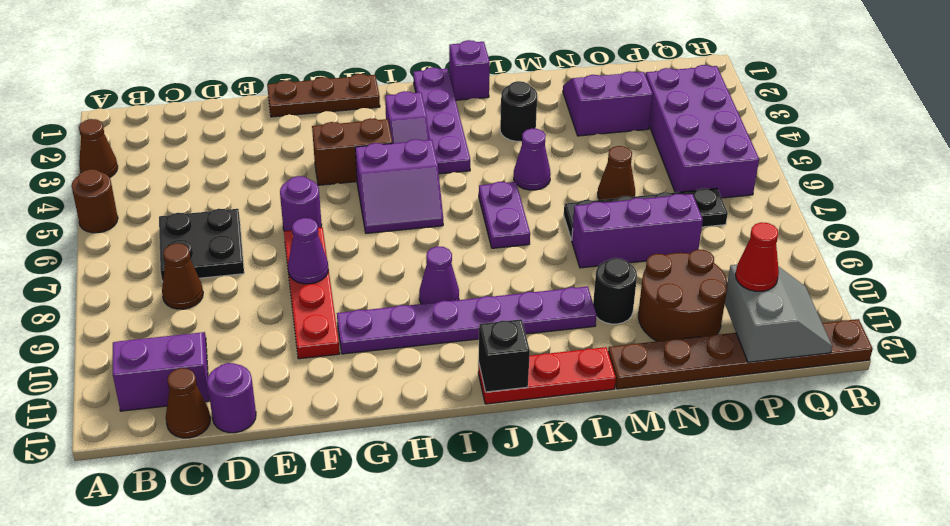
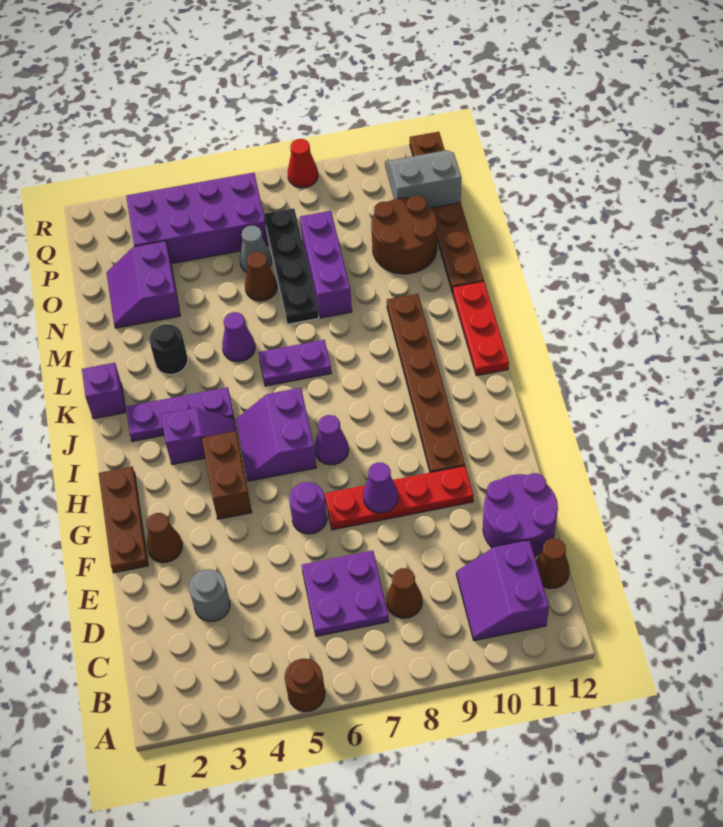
brown cone A3 level 1 -> brown cone F2 level 1
black plate C6:D7 level 1 -> purple plate C6:D7 level 1
none -> grey round brick D3 level 1
purple round brick D12 level 1 -> purple round brick D11:E12 level 1
purple plate G10:L10 level 1 -> brown plate G10:L10 level 1
purple slope H5:I6 level 1 top 5 -> purple slope H5:I6 level 1 top 6
purple cone I9 level 1 -> purple cone H7 level 1
purple plate J1:J4 level 1 -> purple plate J2:J4 level 1
black brick J12 level 2 -> none
black round brick M10 level 1 -> none
none -> grey cone O6 level 1
red cone P11 level 3 -> red cone R8 level 1

